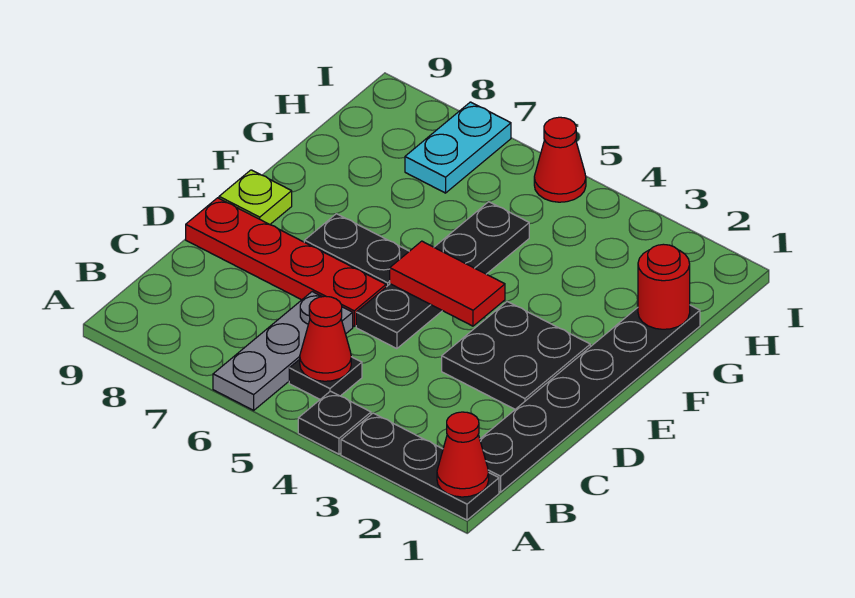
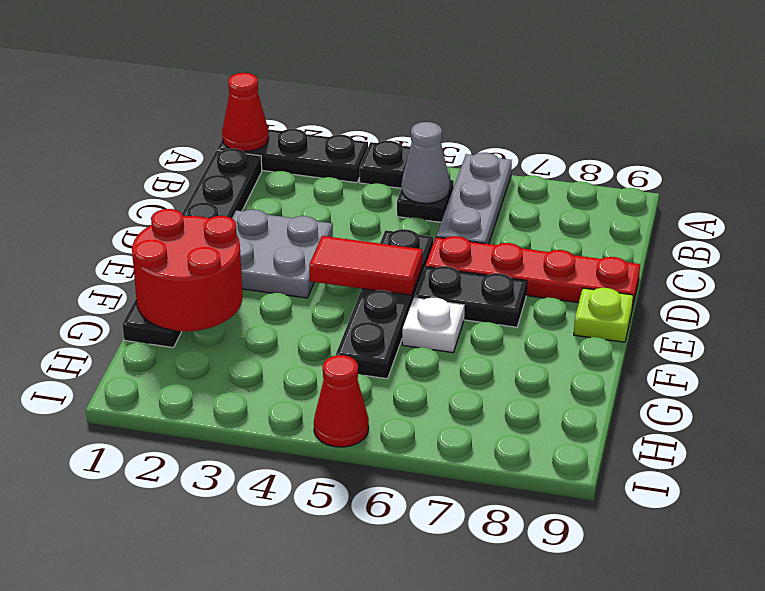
red cone B5 level 2 -> grey cone B5 level 2
black plate D2:E3 level 1 -> grey plate D2:E3 level 1
none -> white plate F6 level 1
red round brick G1 level 2 -> red round brick F1:G2 level 2
cyan plate H7:I7 level 1 -> none

